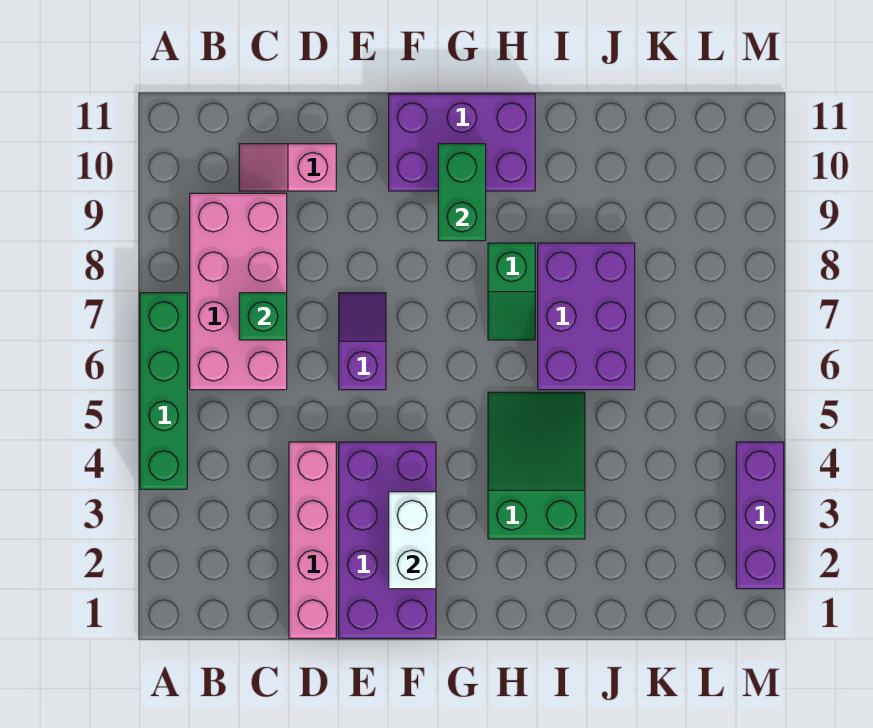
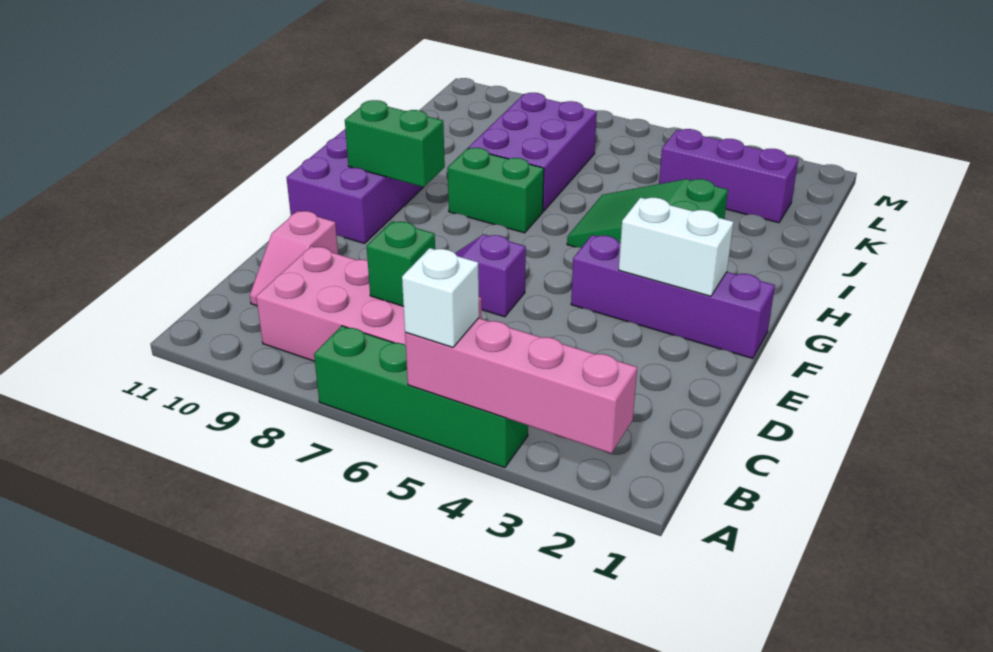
none -> white brick A5 level 3
pink brick D1:D4 level 1 -> pink brick A2:A5 level 2
purple brick E1:F4 level 1 -> purple brick F1:F4 level 1
green slope H7:H8 level 1 top 8 -> green brick H7:H8 level 1
purple brick I6:J8 level 1 -> purple brick I7:K8 level 1
purple brick M2:M4 level 1 -> purple brick K2:K4 level 1

